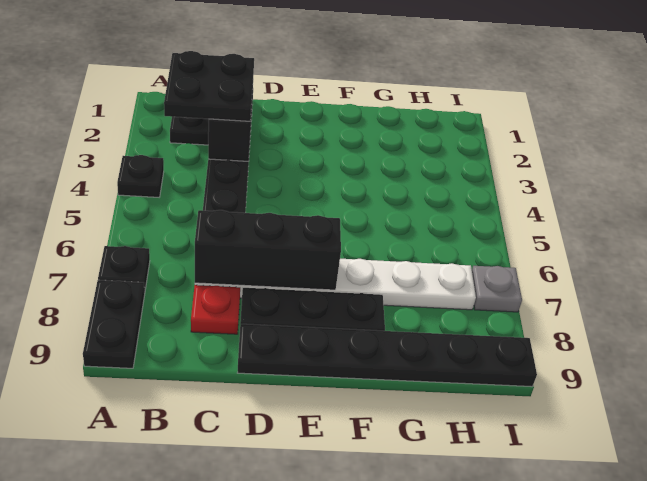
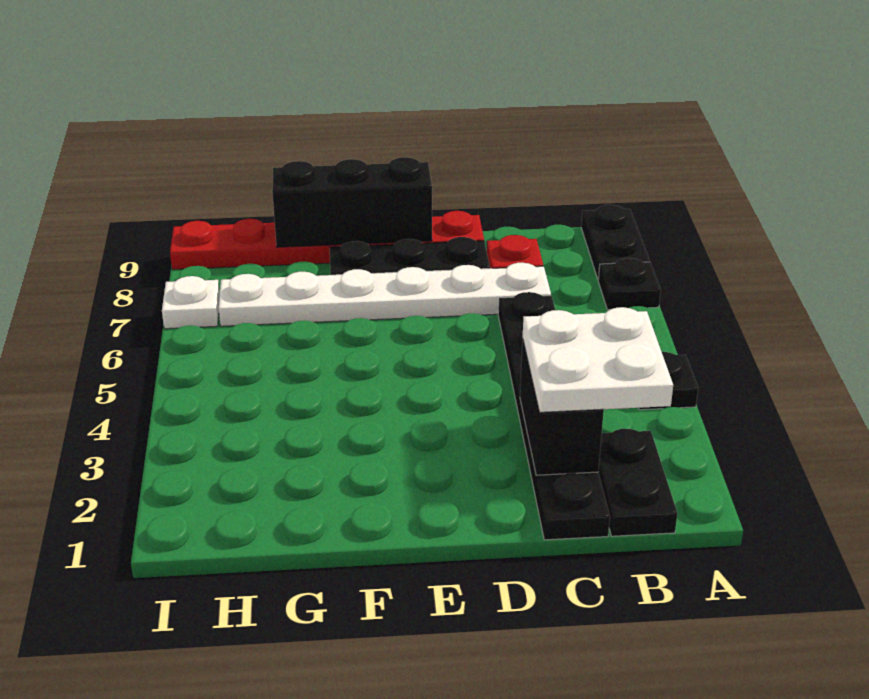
black plate B2:C3 level 3 -> white plate B2:C3 level 3
black brick C7:E7 level 2 -> black brick E9:G9 level 2
black plate D9:I9 level 1 -> red plate D9:I9 level 1
grey plate I7 level 1 -> white plate I7 level 1

